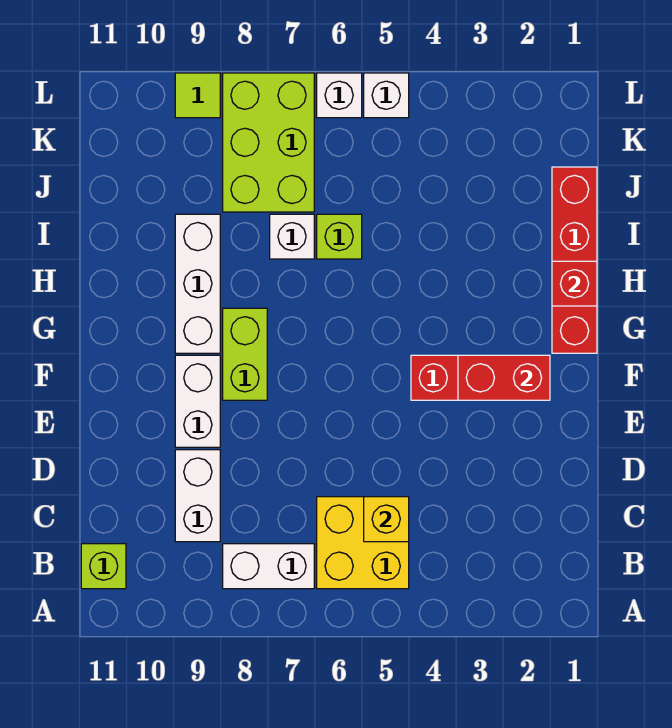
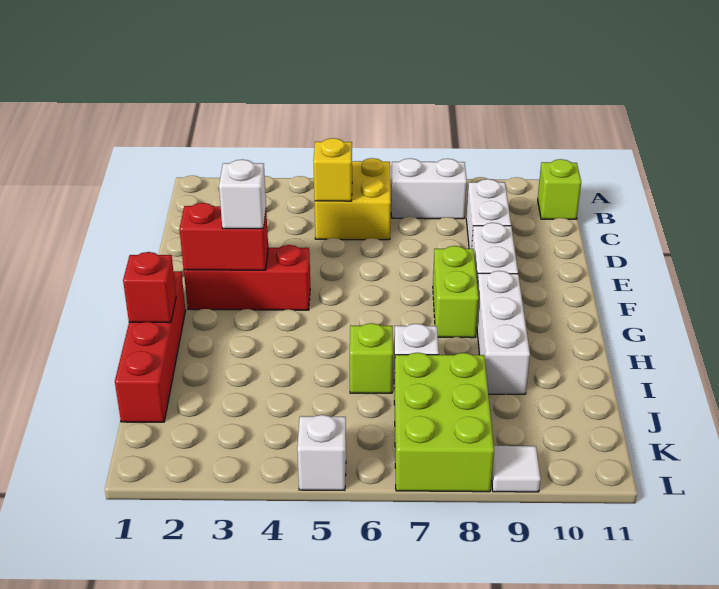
white brick L6 level 1 -> white brick F3 level 3
lime tile L9 level 1 -> white tile L9 level 1

